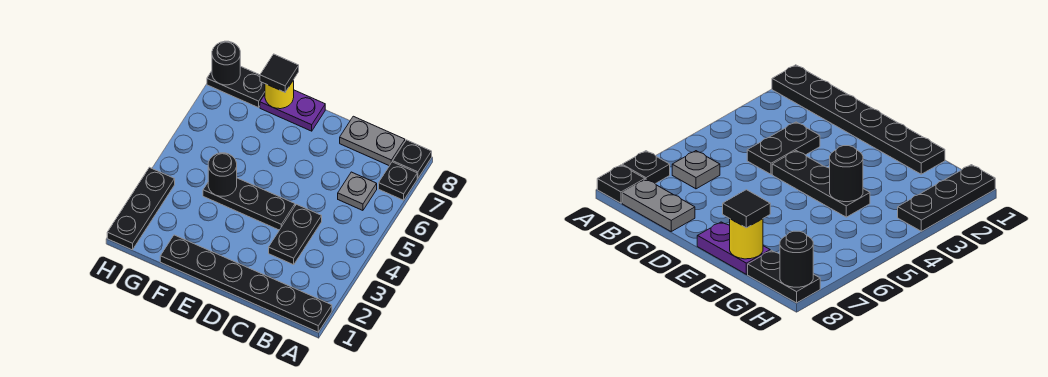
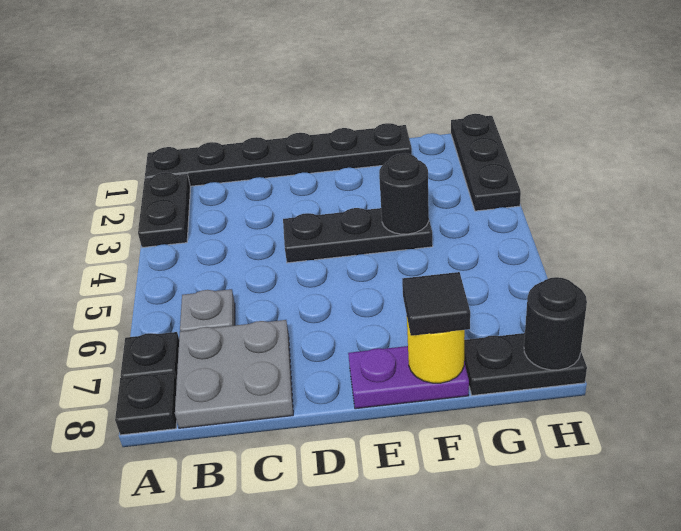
grey plate B8:C8 level 1 -> grey plate B7:C8 level 1
black plate C3:C4 level 1 -> black plate A2:A3 level 1

